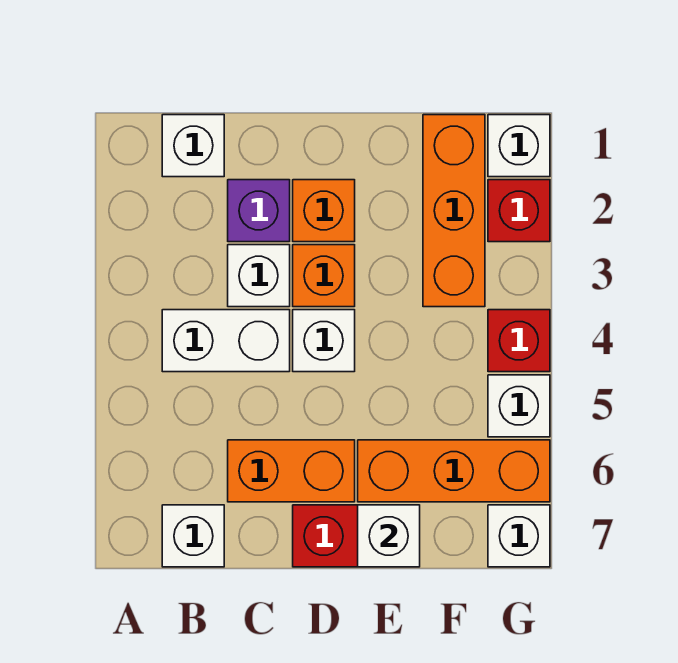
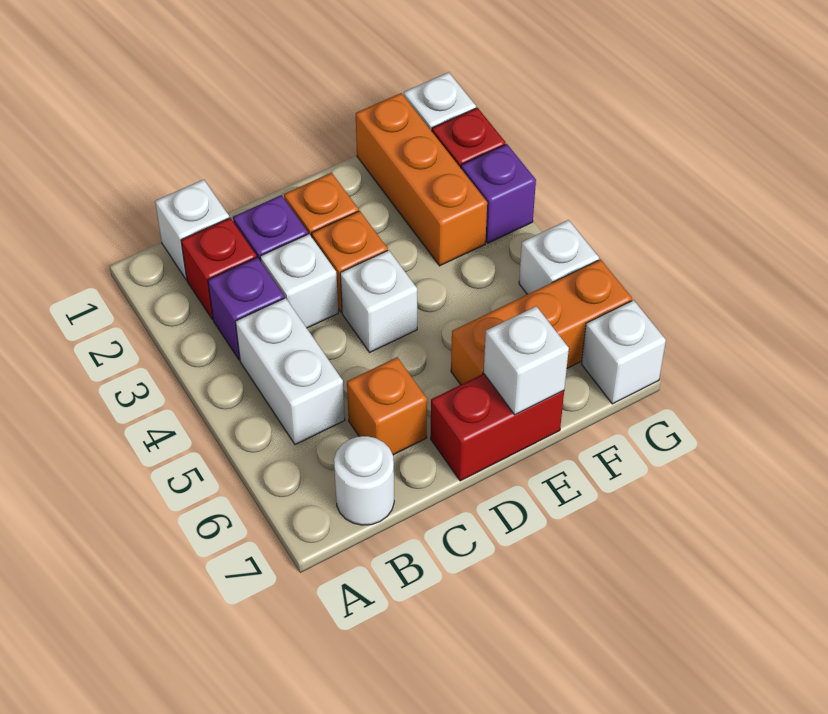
none -> purple brick B3 level 1
white brick B4:C4 level 1 -> white brick B4:B5 level 1
white brick B7 level 1 -> white round brick B7 level 1
orange brick C6:D6 level 1 -> orange brick C6 level 1
none -> purple brick G3 level 1
red brick G4 level 1 -> red brick B2 level 1

